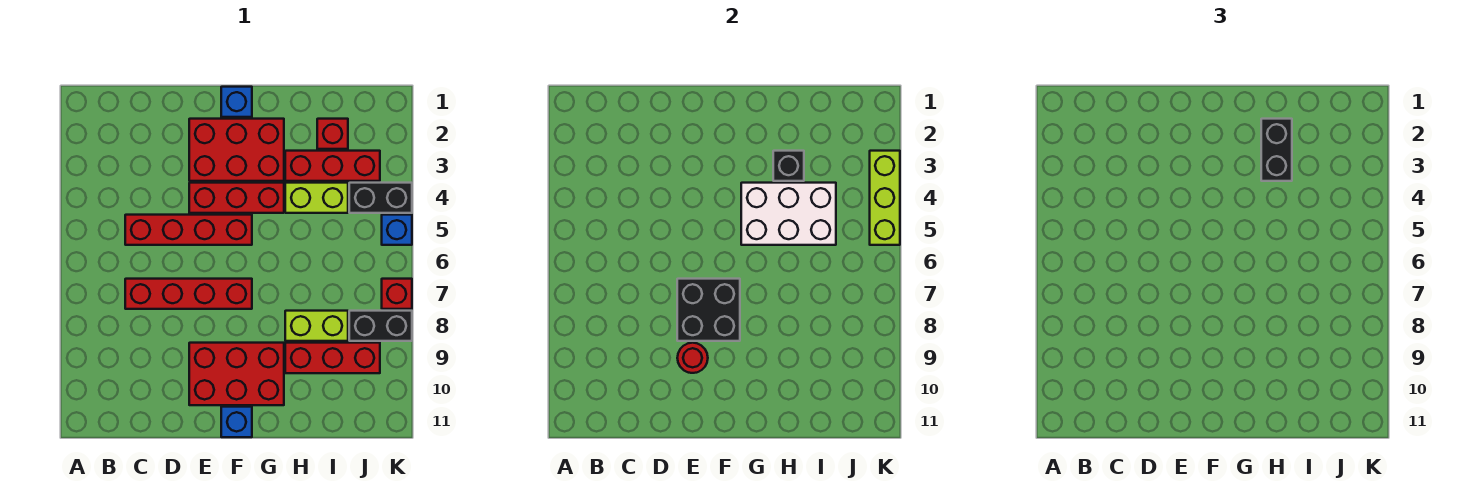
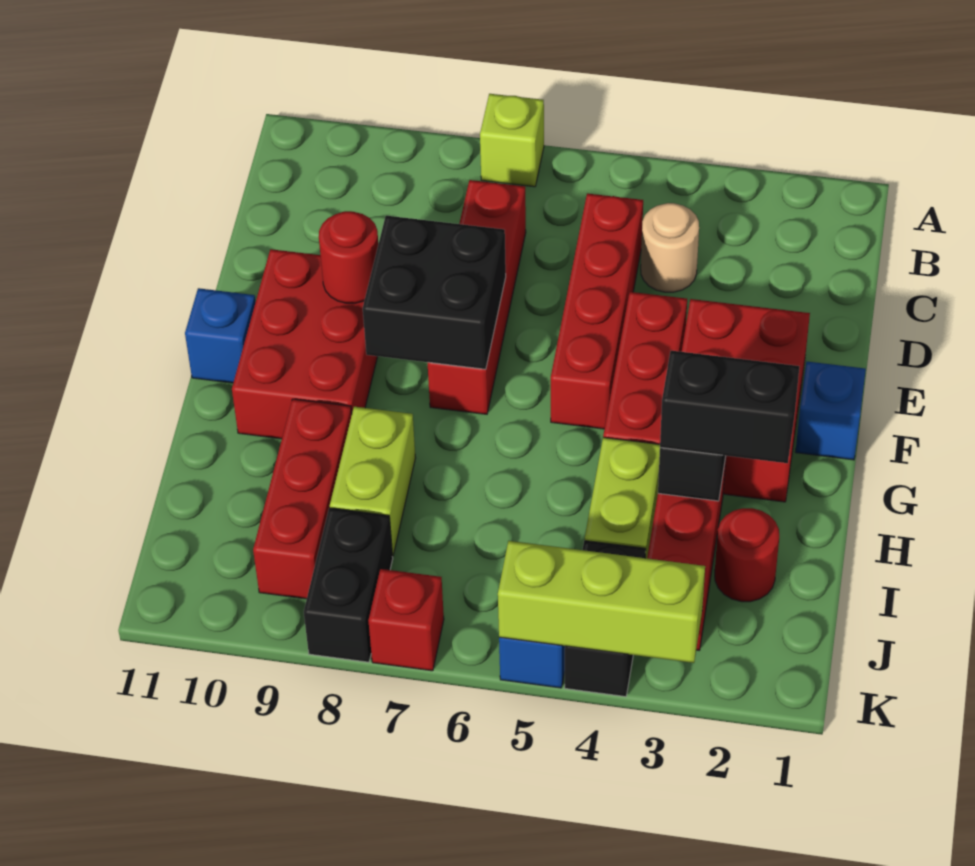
none -> lime brick A7 level 1
none -> tan round brick C4 level 1
white brick G4:I5 level 2 -> none
red brick I2 level 1 -> red round brick I2 level 1

